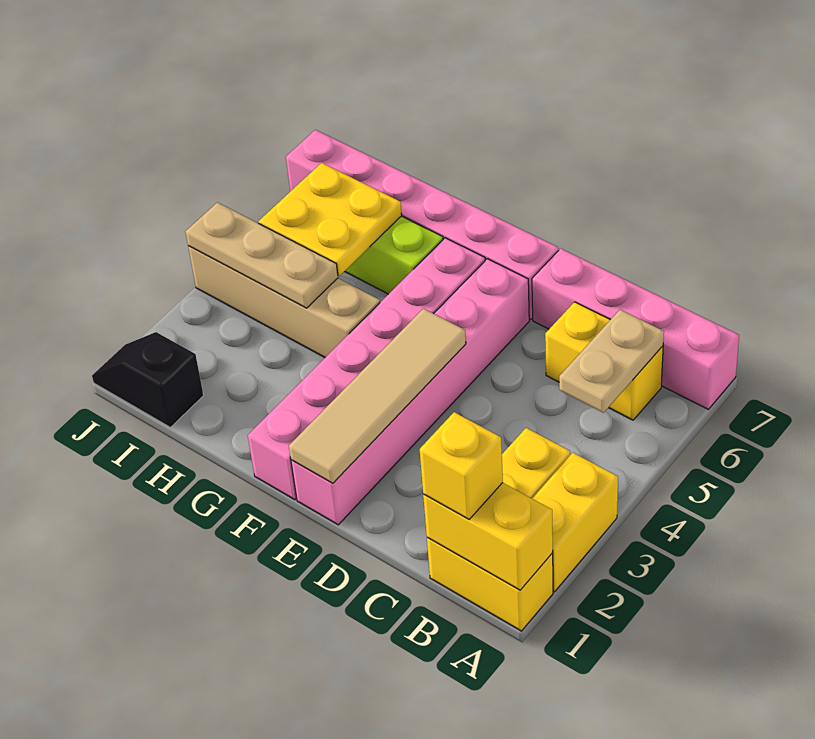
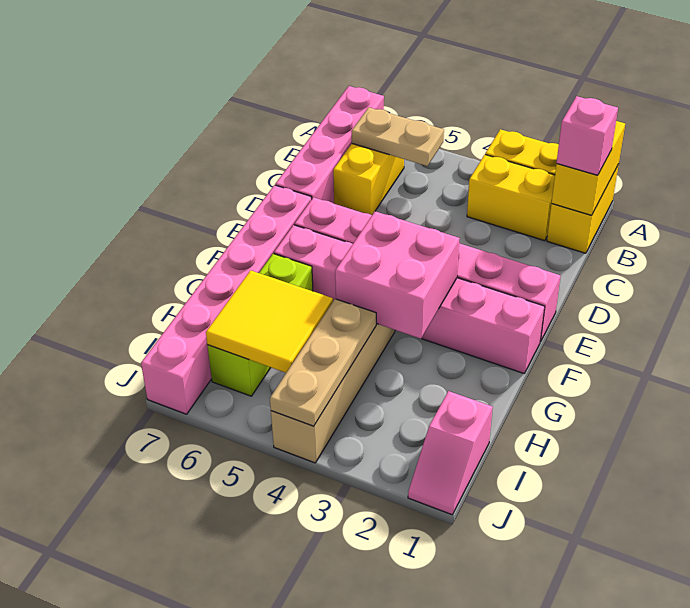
yellow brick B1 level 3 -> pink brick B1 level 3
tan tile E1:E4 level 2 -> none
none -> pink brick F3:G4 level 2
yellow plate H5:I6 level 2 -> yellow tile H5:I6 level 2
black slope I1:J1 level 1 top I -> pink slope I1:J1 level 1 top I

